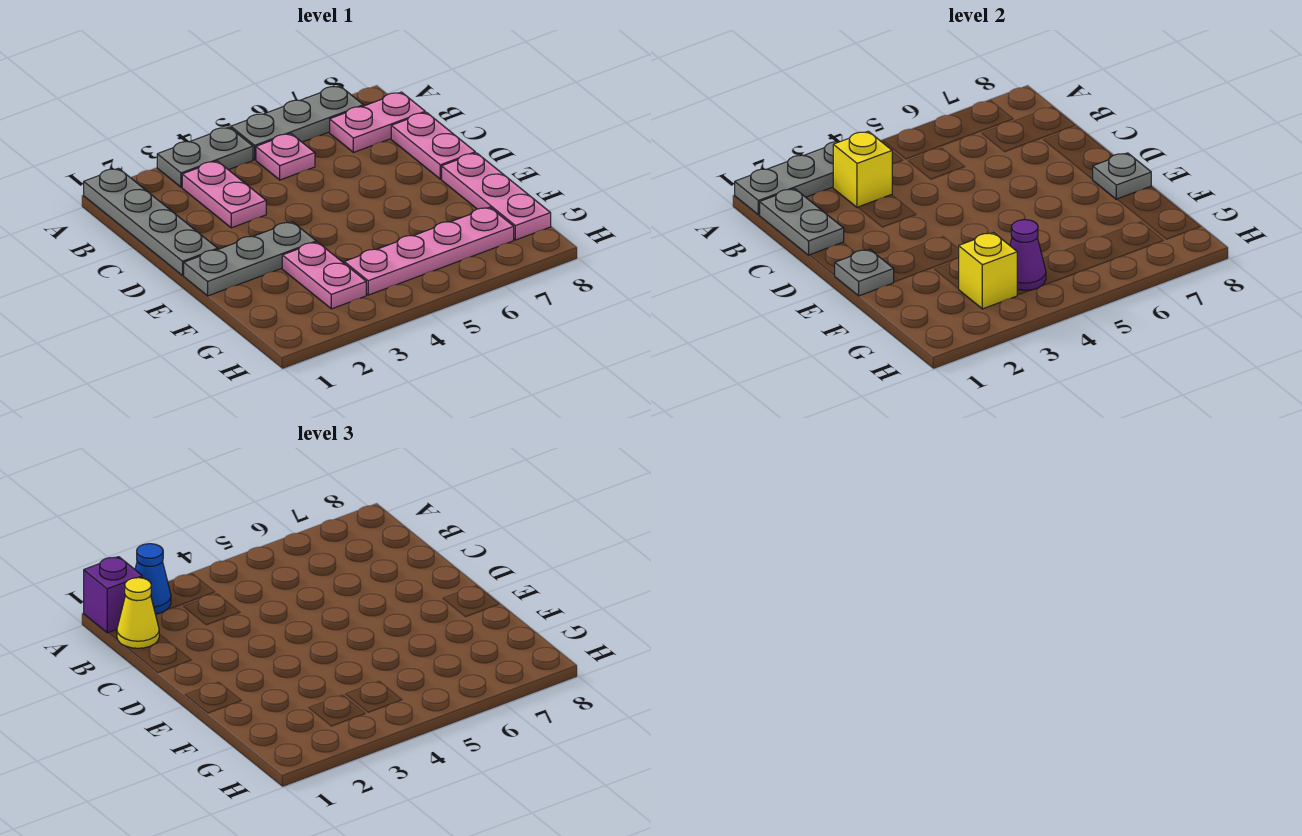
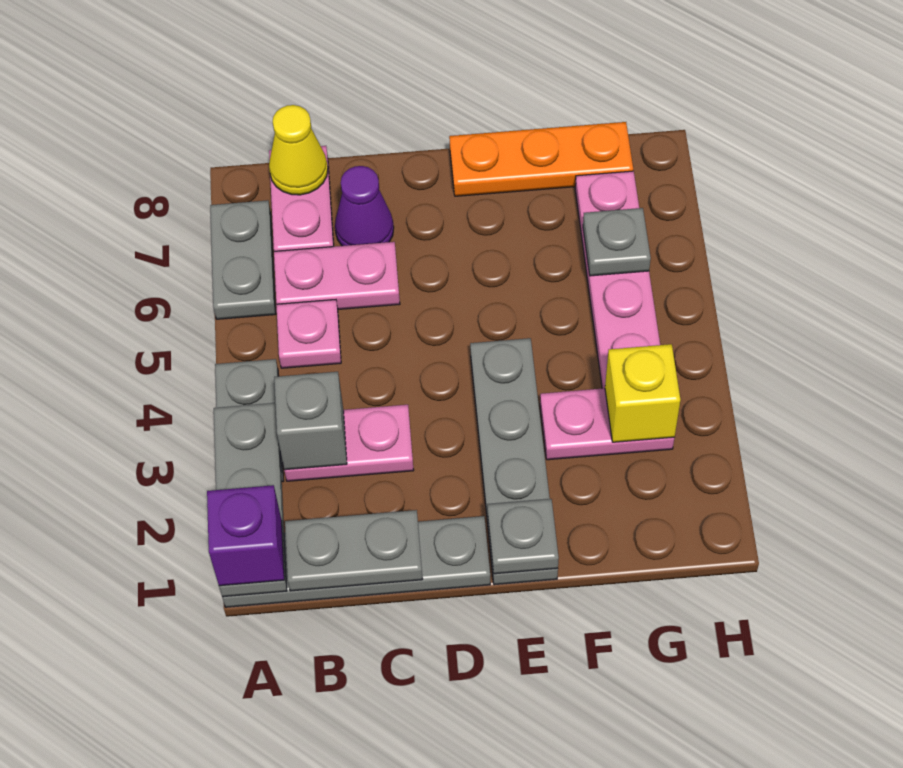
blue cone A2 level 3 -> none
grey plate A5:A7 level 1 -> grey plate A6:A7 level 1
yellow cone B1 level 3 -> yellow cone B8 level 2
yellow brick B3 level 2 -> grey brick B3 level 2
pink plate C8:D8 level 1 -> pink plate B6:C6 level 1
grey plate E1:E3 level 1 -> grey plate E1:E4 level 1
pink plate E8:G8 level 1 -> orange plate E8:G8 level 1
grey plate E8 level 2 -> grey plate G6 level 2
purple cone G4 level 2 -> purple cone C7 level 1

